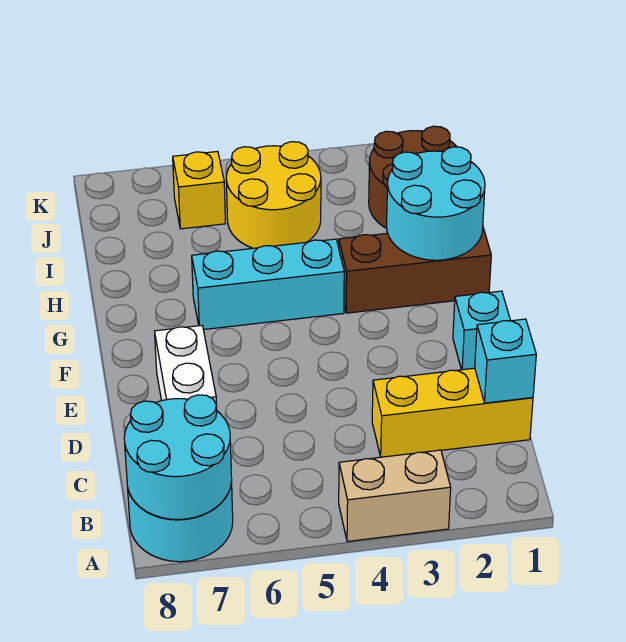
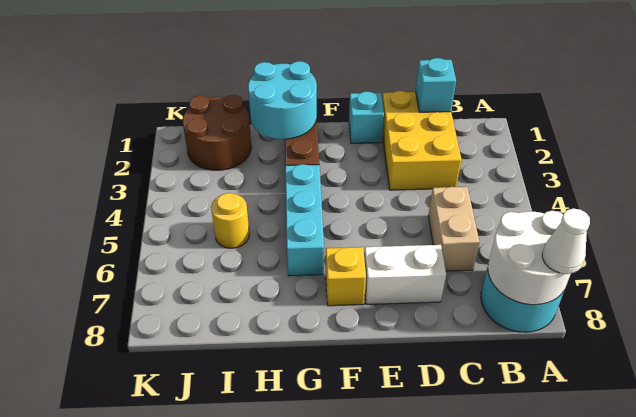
tan brick A3:A4 level 1 -> tan brick C5:C6 level 1
cyan round brick A7:B8 level 2 -> white round brick A7:B8 level 2
none -> white cone A8 level 3
yellow brick C1:C3 level 1 -> yellow brick C1:D3 level 1
yellow round brick I4:J5 level 1 -> yellow round brick I5 level 1
yellow brick J6 level 1 -> yellow brick F7 level 1

